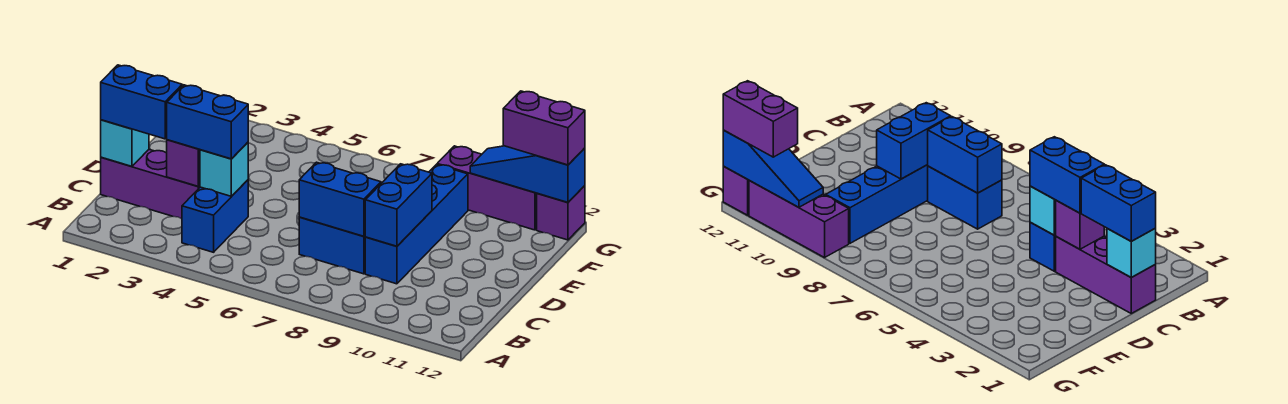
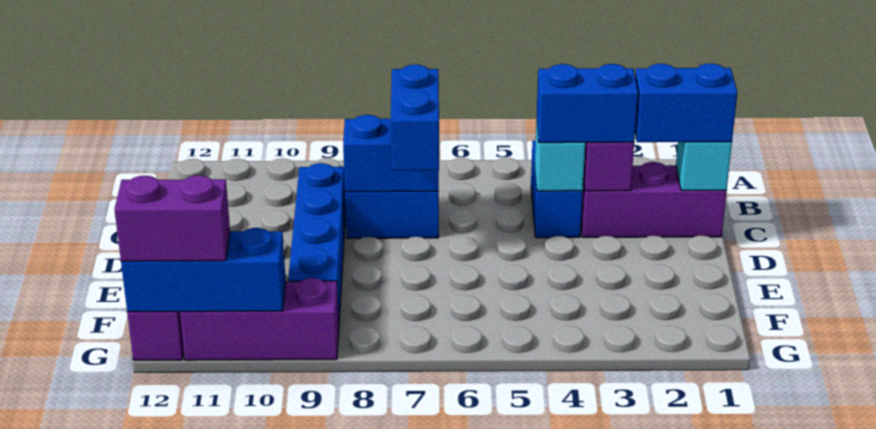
blue brick C9:D9 level 2 -> blue brick C7:D7 level 3
blue slope G10:G12 level 2 top 12 -> blue brick G10:G12 level 2

